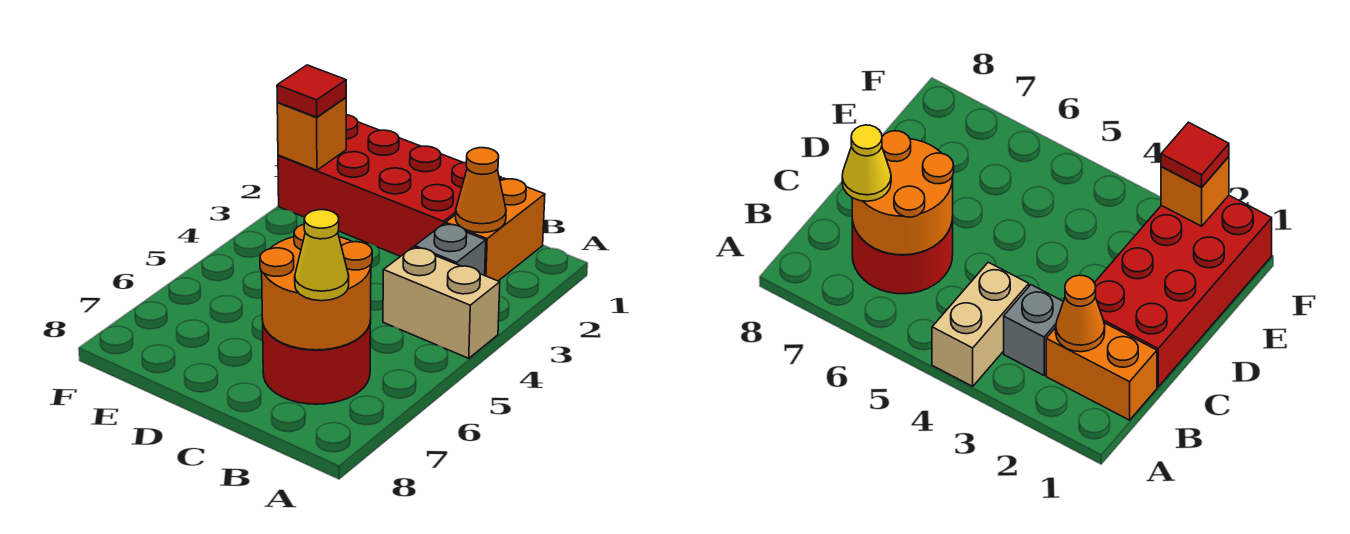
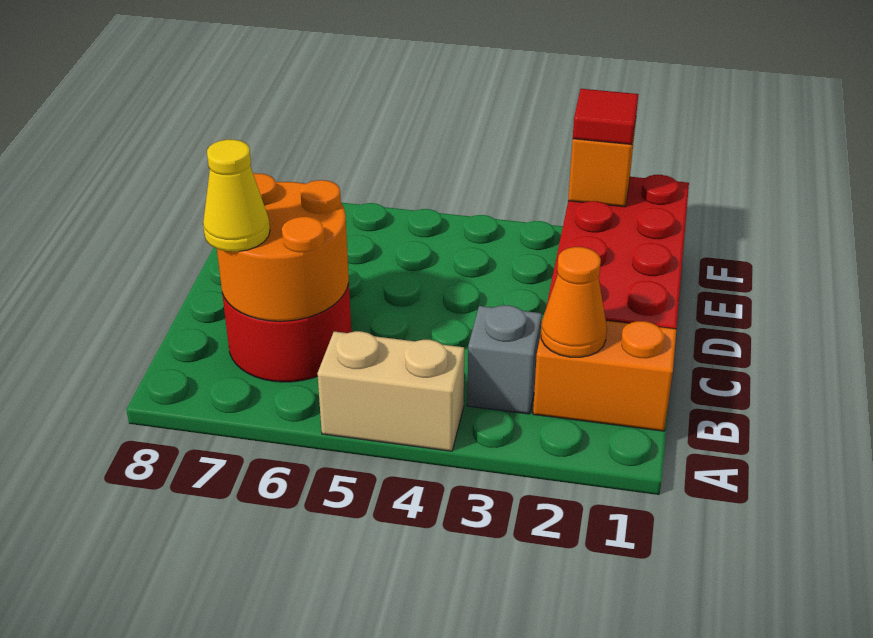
tan brick A4:B4 level 1 -> tan brick A4:A5 level 1

